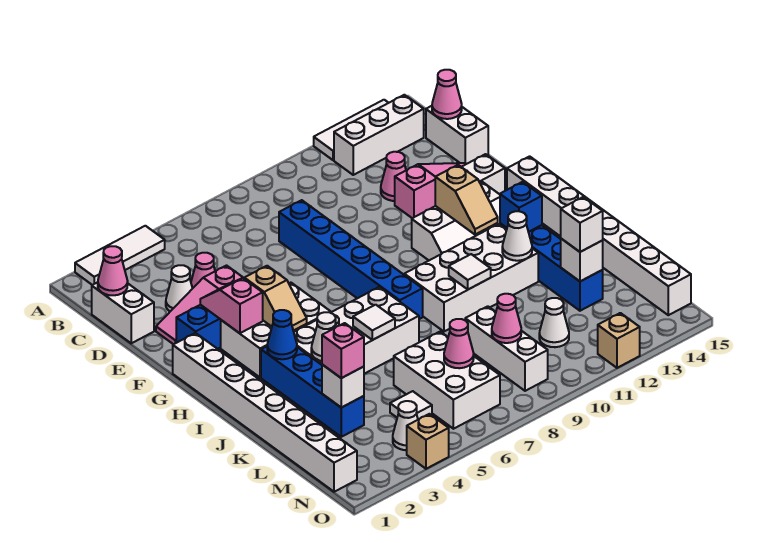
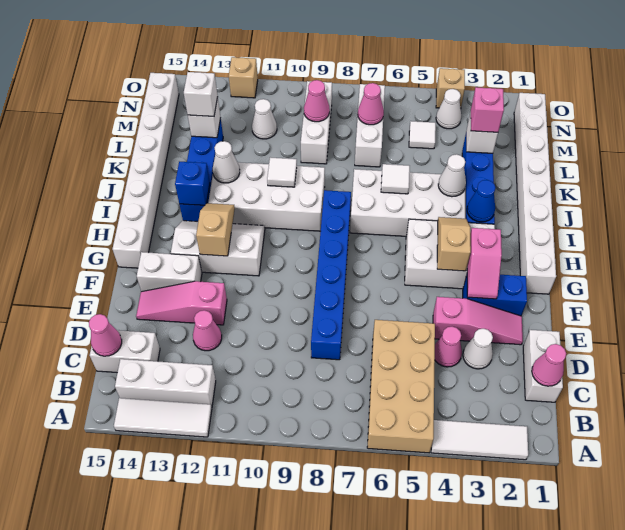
none -> tan brick A5:D6 level 1
white brick C15:D15 level 1 -> white brick C14:C15 level 1
white brick L6:N7 level 1 -> white brick L7:N7 level 1

